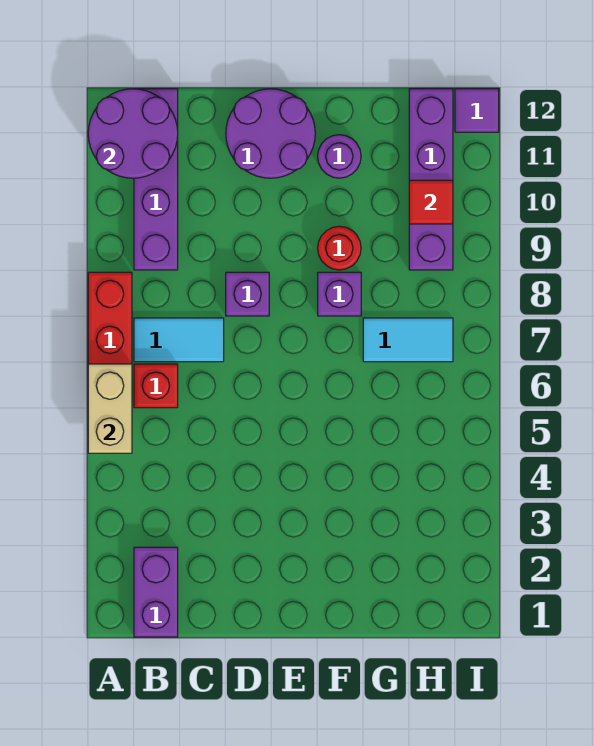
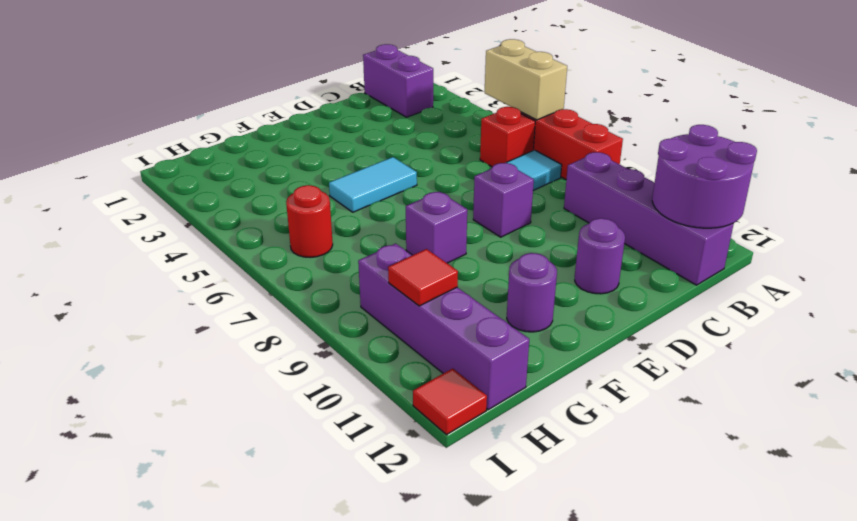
purple round brick D11:E12 level 1 -> purple round brick D11 level 1
red round brick F9 level 1 -> red round brick H6 level 1
cyan tile G7:H7 level 1 -> cyan tile E5:F5 level 1
purple tile I12 level 1 -> red tile I12 level 1

